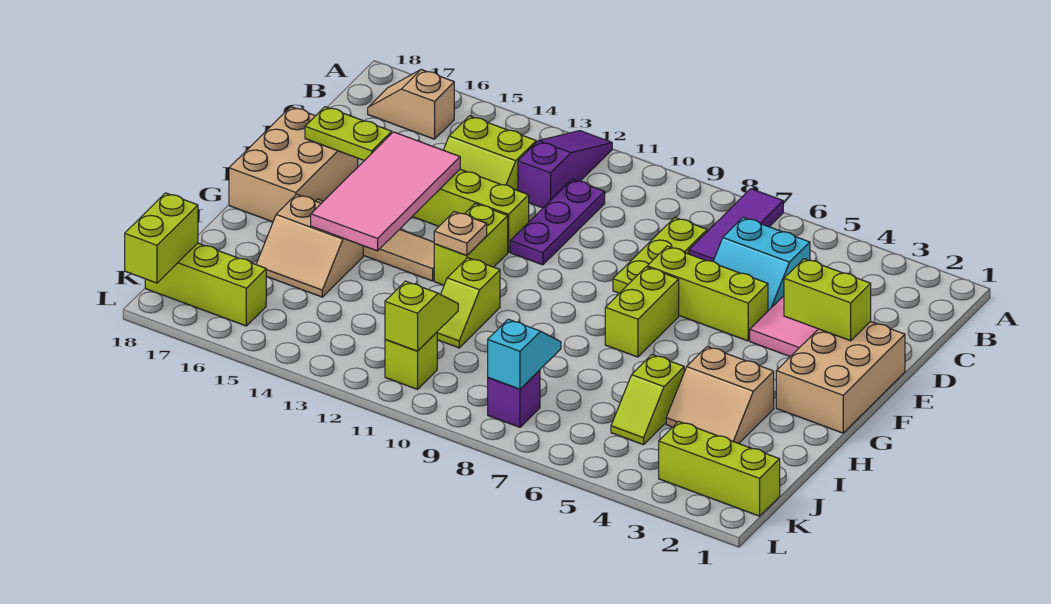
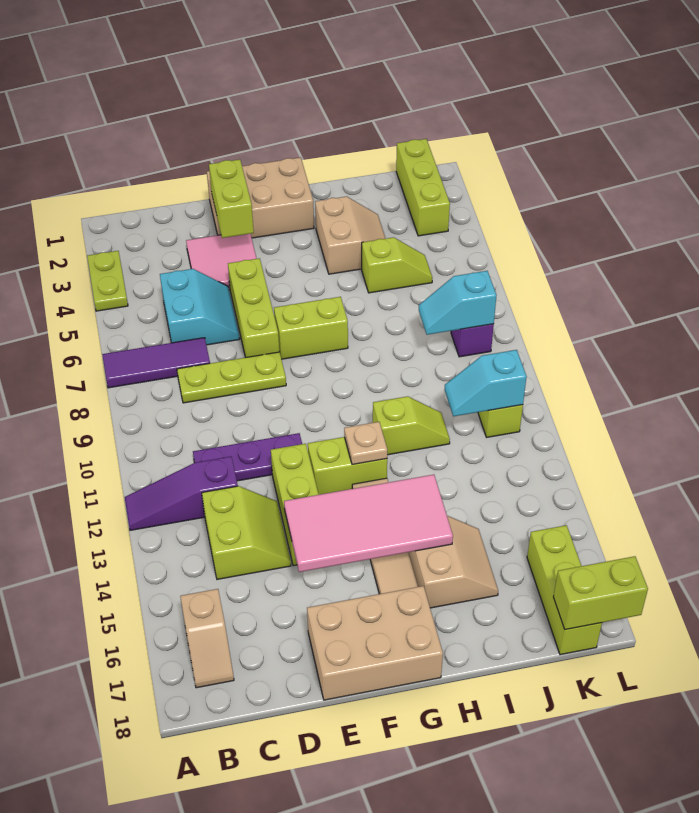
lime plate E16:E17 level 2 -> lime plate A3:A4 level 1
lime slope J11:K11 level 2 top K -> cyan slope J11:K11 level 2 top K

